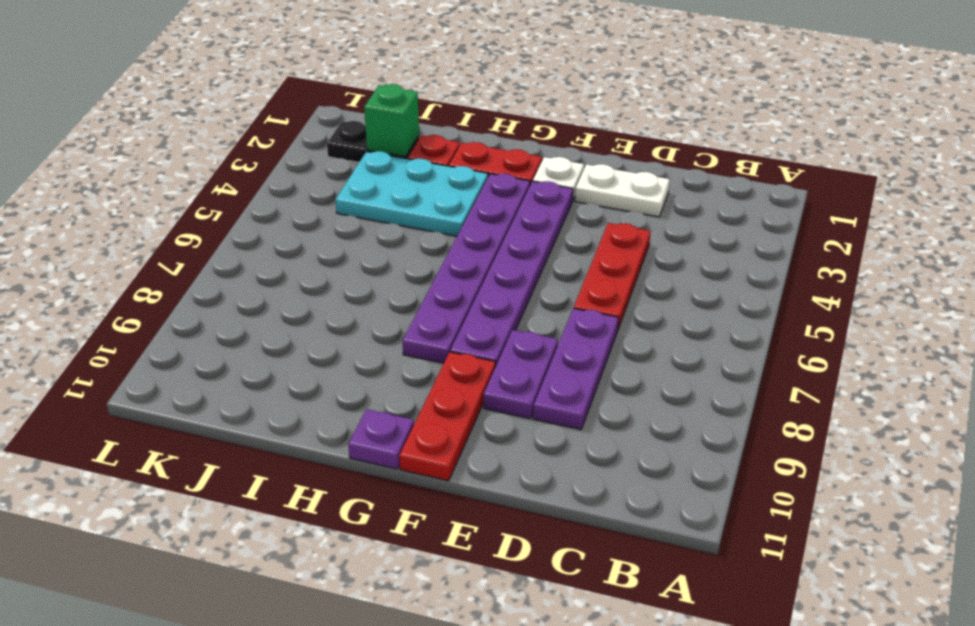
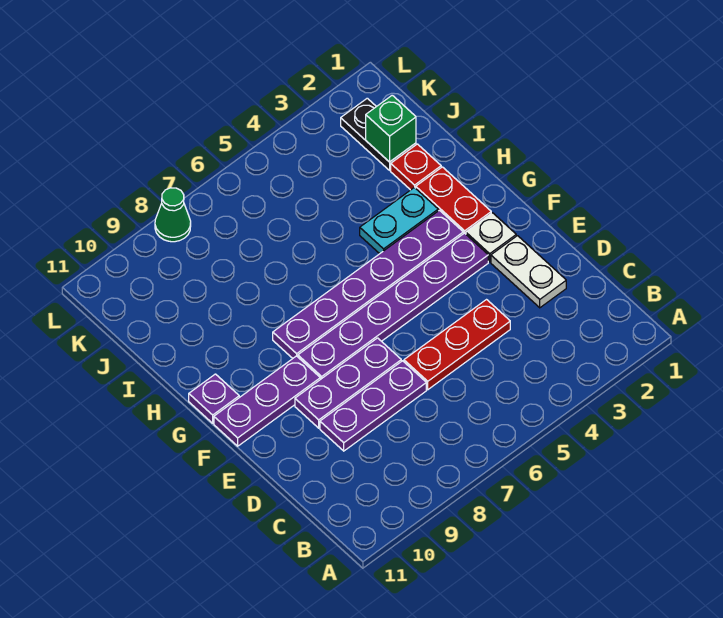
purple plate E8:E9 level 1 -> purple plate E7:E9 level 1
red plate F9:F11 level 1 -> purple plate F9:F11 level 1
cyan plate H3:J4 level 1 -> cyan plate H3:H4 level 1
none -> green cone L8 level 1

